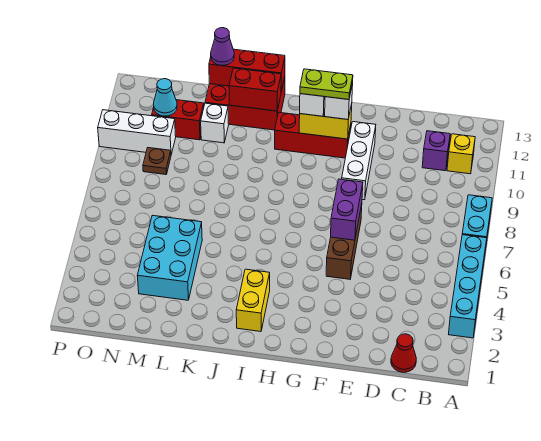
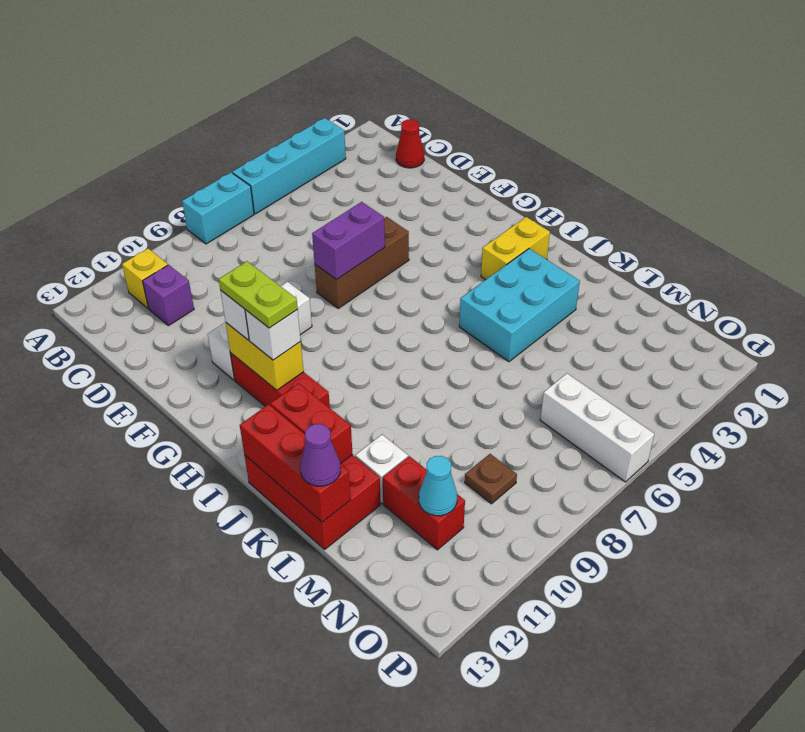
cyan brick L3:M5 level 1 -> cyan brick J3:K5 level 1
white brick N10:P10 level 1 -> white brick N6:P6 level 1

